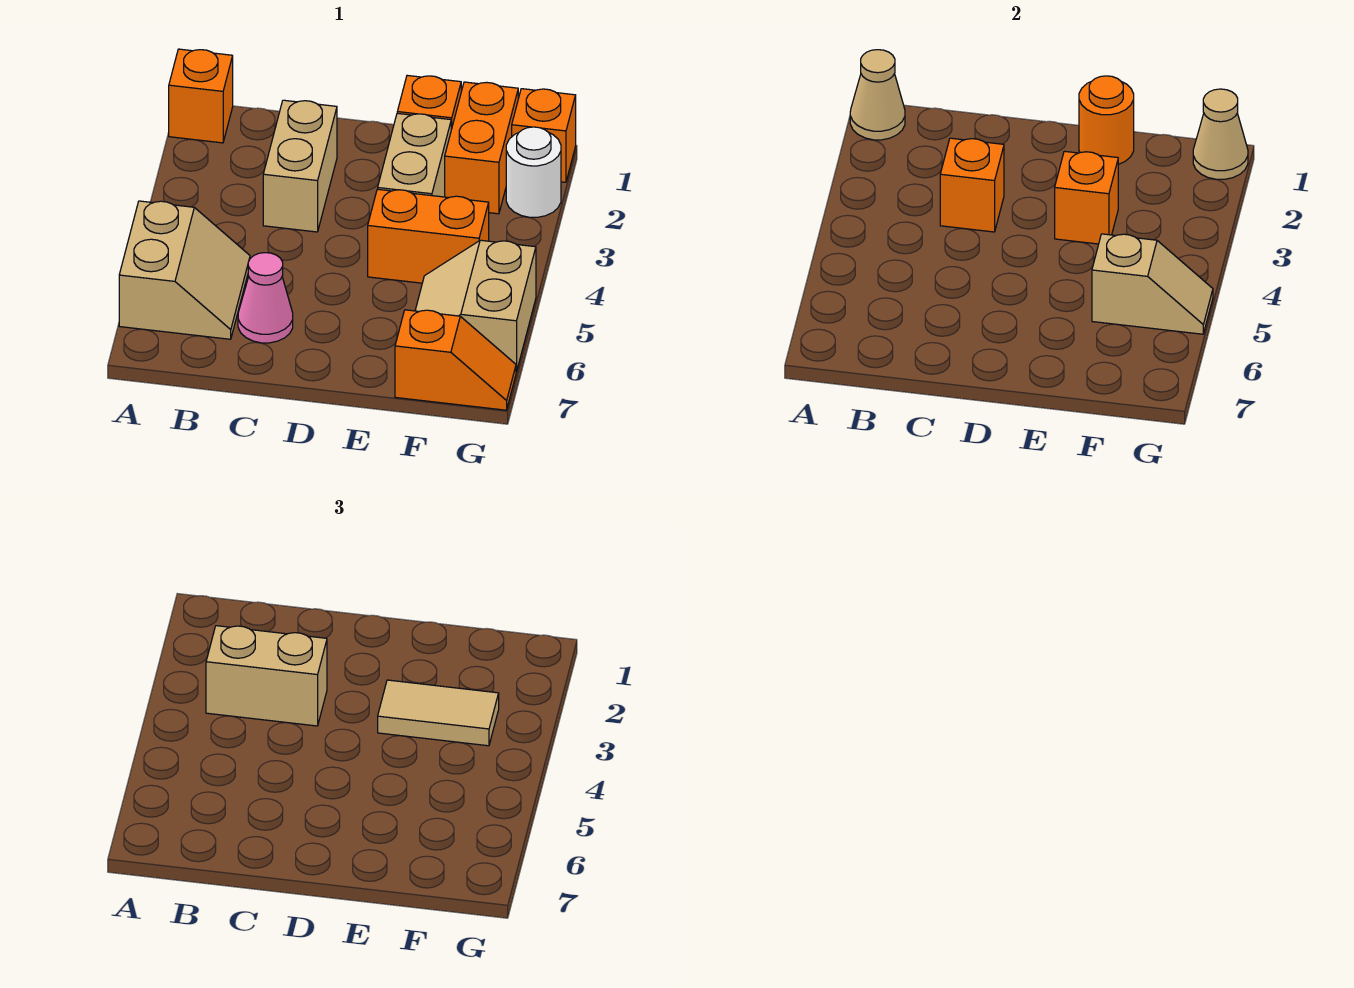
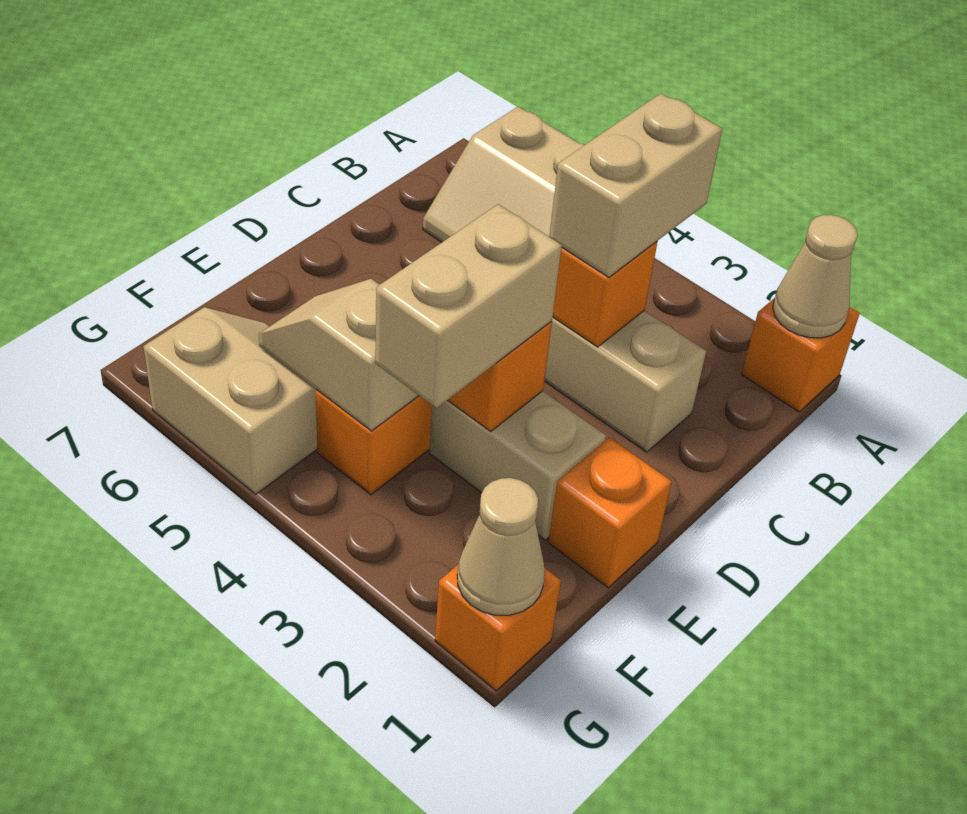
pink cone C6 level 1 -> none
orange round brick E1 level 2 -> none
tan tile E3:F3 level 3 -> tan brick E3:F3 level 3
orange brick F1:F2 level 1 -> none
tan slope F5:G5 level 2 top F -> tan slope F4:F5 level 2 top 4
orange slope F7:G7 level 1 top F -> none
white round brick G2 level 1 -> none

